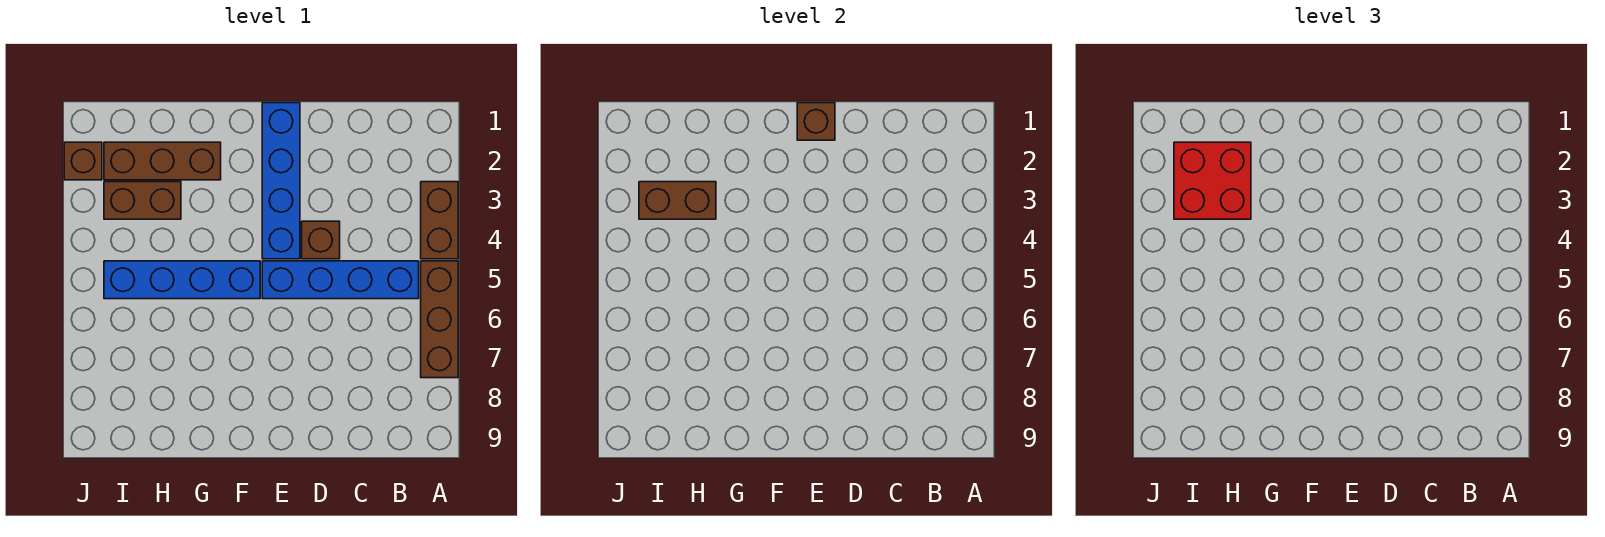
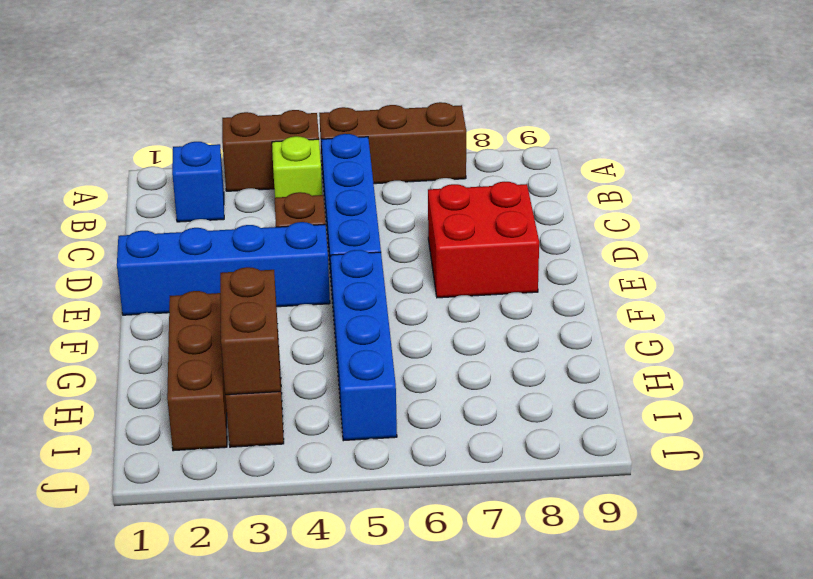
none -> blue brick B2 level 1
none -> lime brick B4 level 1
brown brick E1 level 2 -> none
red brick H2:I3 level 3 -> red brick D7:E8 level 1
brown brick J2 level 1 -> none

